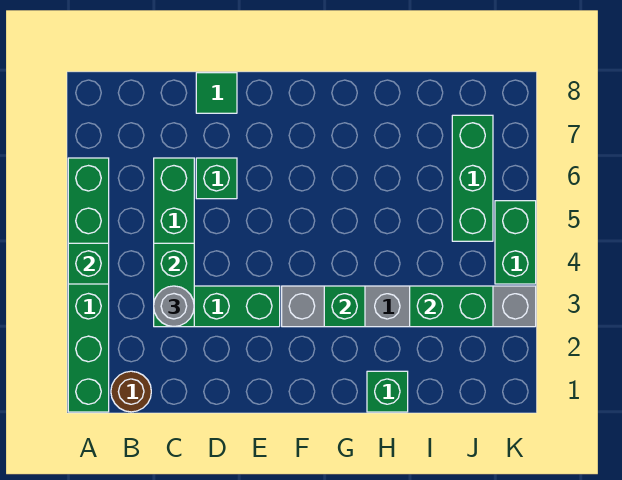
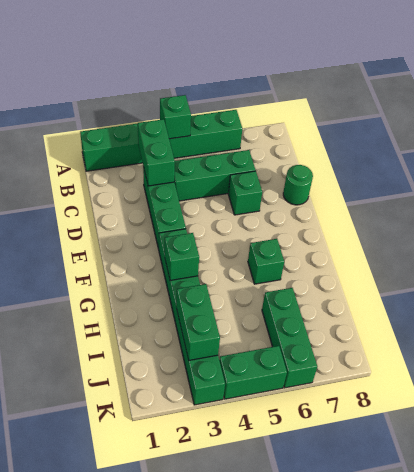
brown round brick B1 level 1 -> none
green brick C3:C4 level 2 -> green brick B3:C3 level 2
grey round brick C3 level 3 -> none
green tile D8 level 1 -> green round brick D8 level 1
grey brick F3:K3 level 1 -> green brick F3:K3 level 1
green brick H1 level 1 -> green brick G6 level 1
green brick J5:J7 level 1 -> green brick I6:K6 level 1

